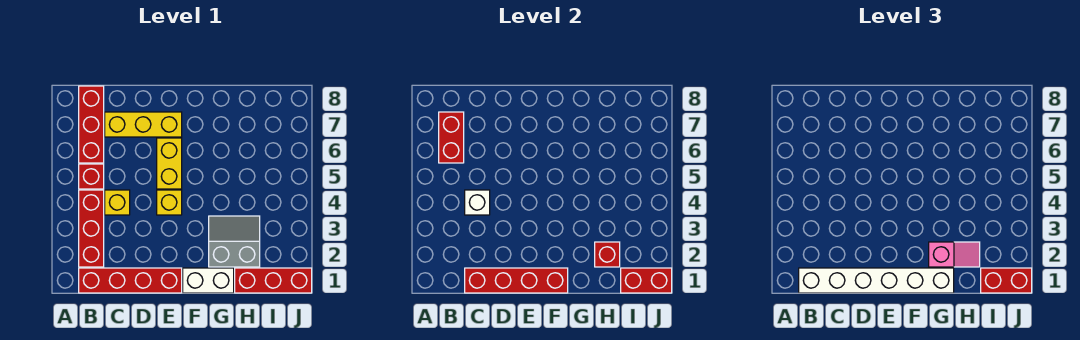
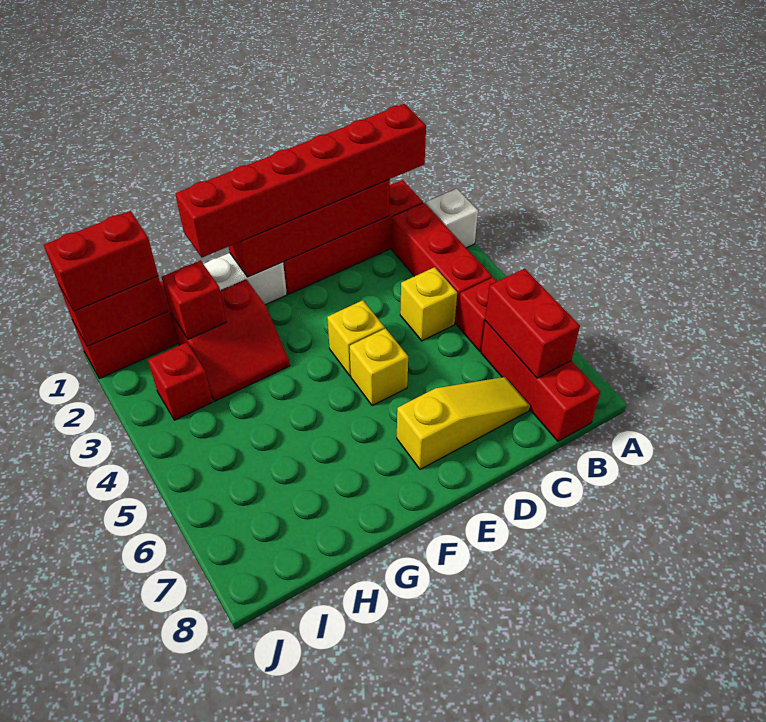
white brick B1:G1 level 3 -> red brick B1:G1 level 3
white brick C4 level 2 -> white brick A2 level 1
yellow brick C7:E7 level 1 -> yellow slope C7:E7 level 1 top E
yellow brick E5:E6 level 1 -> yellow brick E5 level 1
grey slope G2:H3 level 1 top 2 -> red slope G2:H3 level 1 top 2
pink slope G2:H2 level 3 top G -> none
none -> red brick I3 level 1

